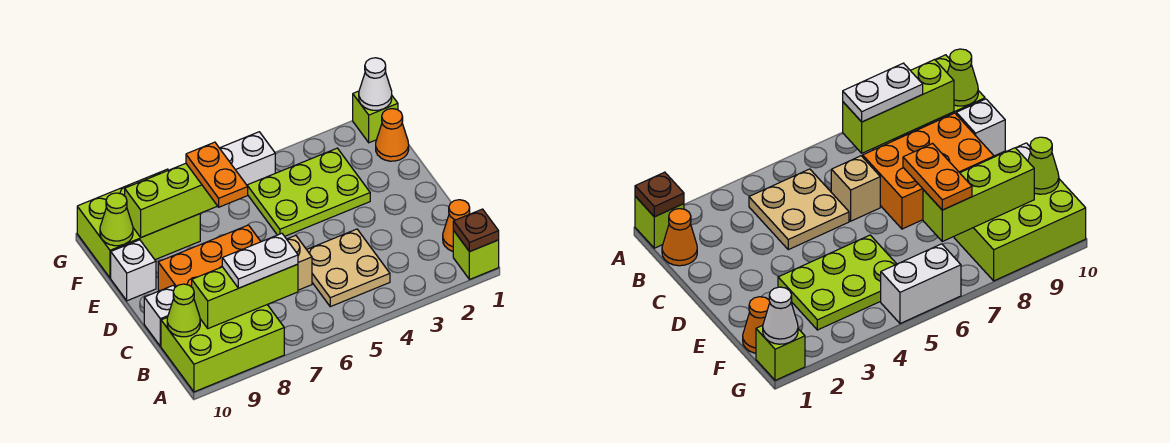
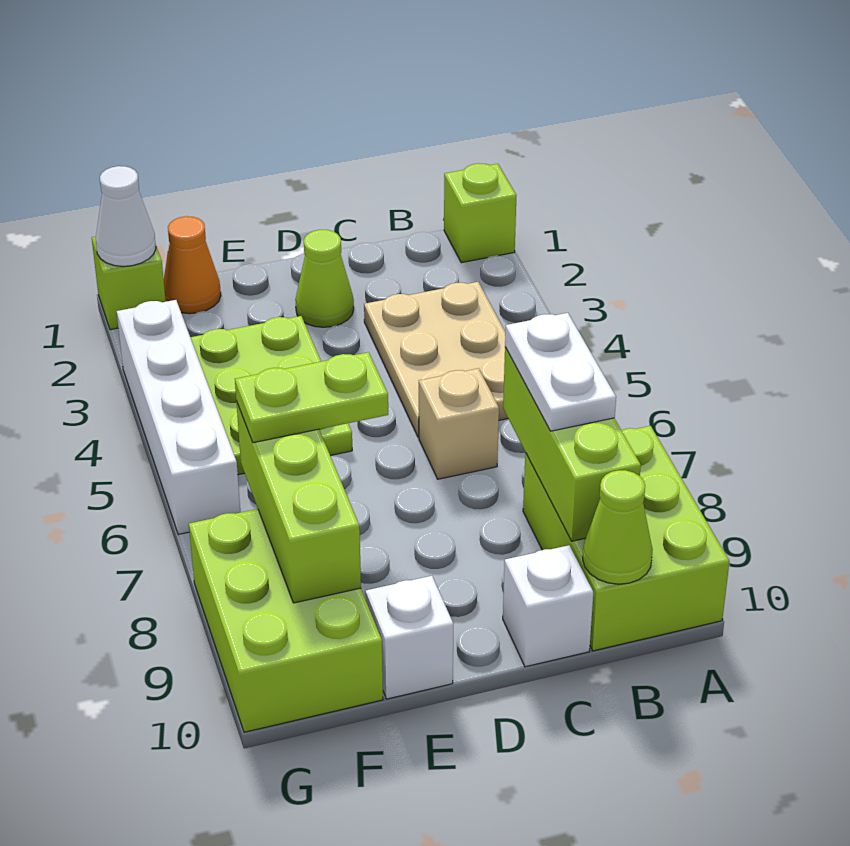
brown plate A1 level 2 -> none
orange cone B1 level 1 -> none
tan plate B4:C5 level 1 -> tan plate B3:C5 level 1
orange brick C7:D9 level 1 -> none
orange plate E7:F7 level 3 -> lime plate E7:F7 level 3
lime cone F10 level 2 -> lime cone D2 level 1
white brick G5:G6 level 1 -> white brick G3:G6 level 1

